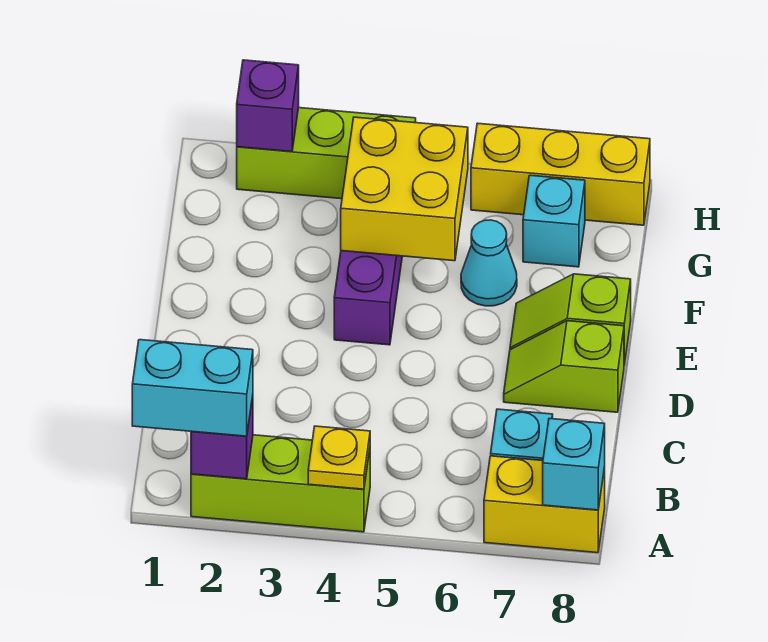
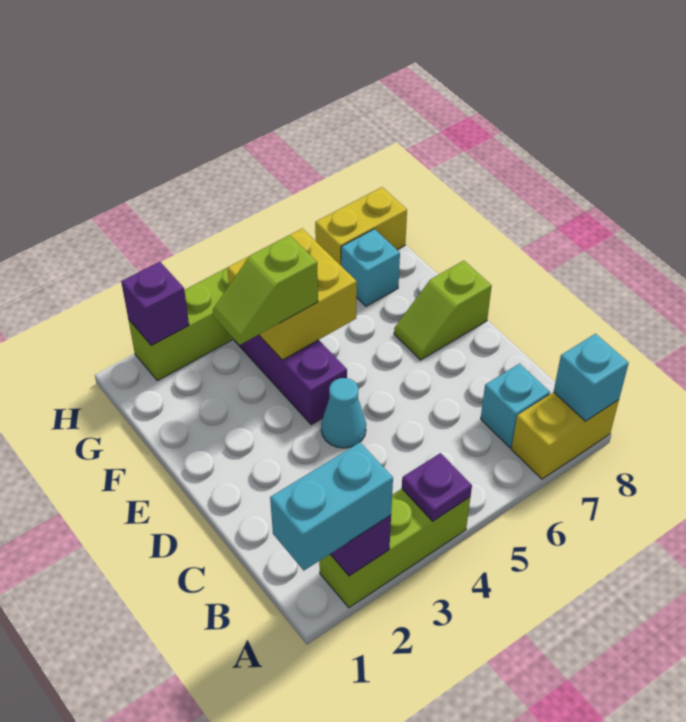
yellow plate A4 level 2 -> purple plate A4 level 2
lime slope D7:D8 level 1 top 8 -> lime slope F3:F4 level 3 top 4
cyan cone F6 level 1 -> cyan cone D4 level 1
yellow brick H6:H8 level 1 -> yellow brick H7:H8 level 1

